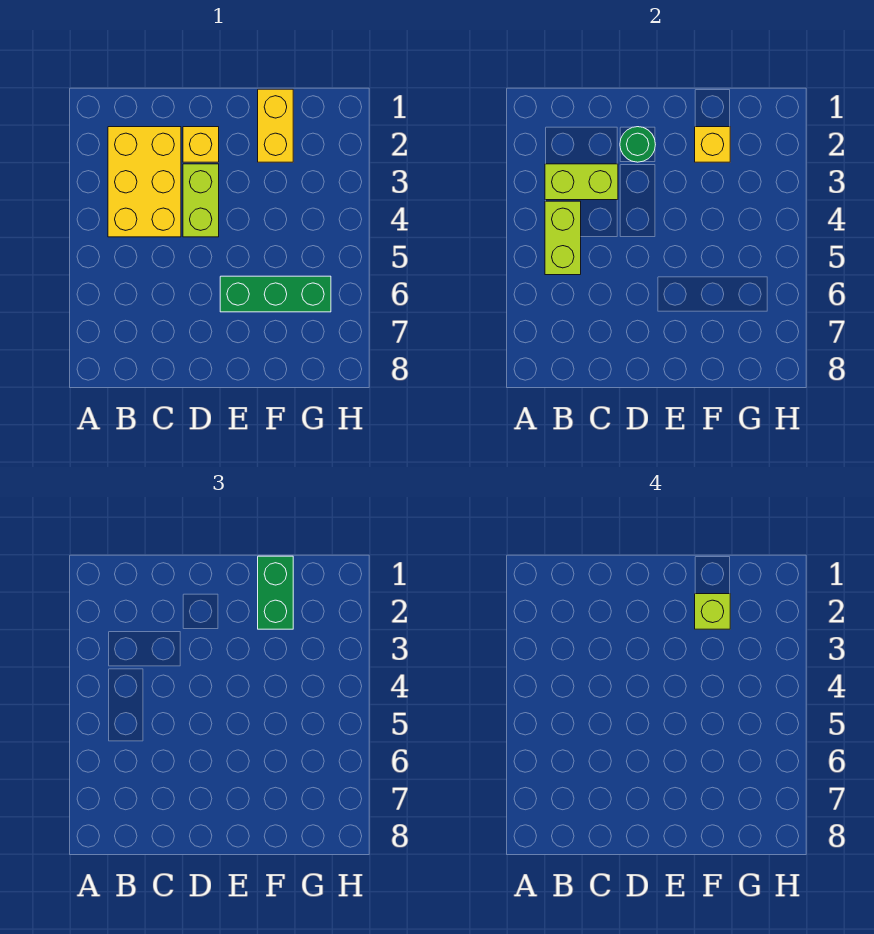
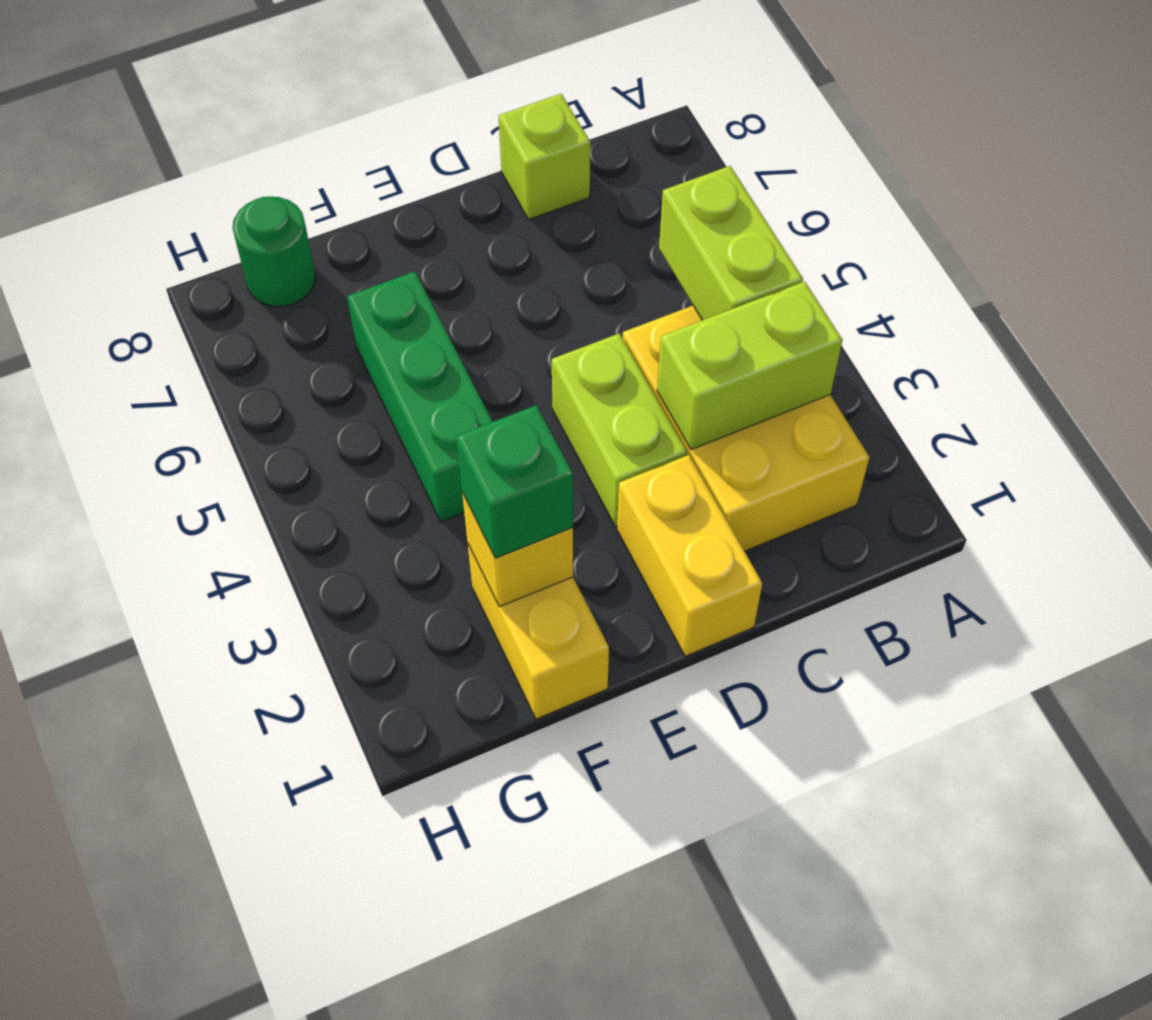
yellow brick D2 level 1 -> yellow brick D1:D2 level 1
green round brick D2 level 2 -> green round brick G8 level 1
green brick E6:G6 level 1 -> green brick F4:F6 level 1
green brick F1:F2 level 3 -> green brick F2 level 3
lime brick F2 level 4 -> lime brick C8 level 1

